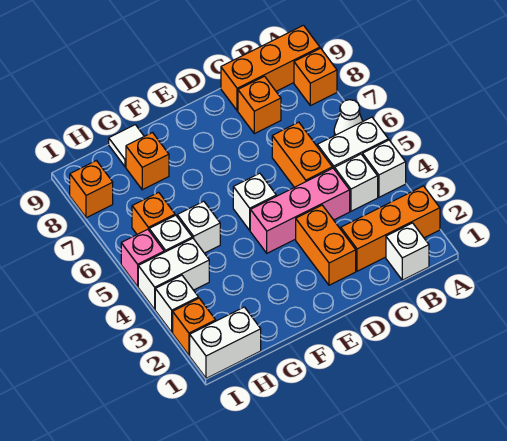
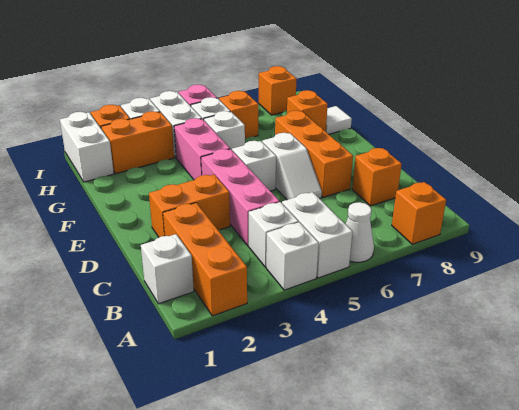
orange brick A9:C9 level 1 -> orange brick D7:F7 level 1
orange brick C5:C6 level 1 -> orange brick H2:H3 level 1
none -> white slope D6:E6 level 1 top E
none -> pink brick F4:G4 level 1

